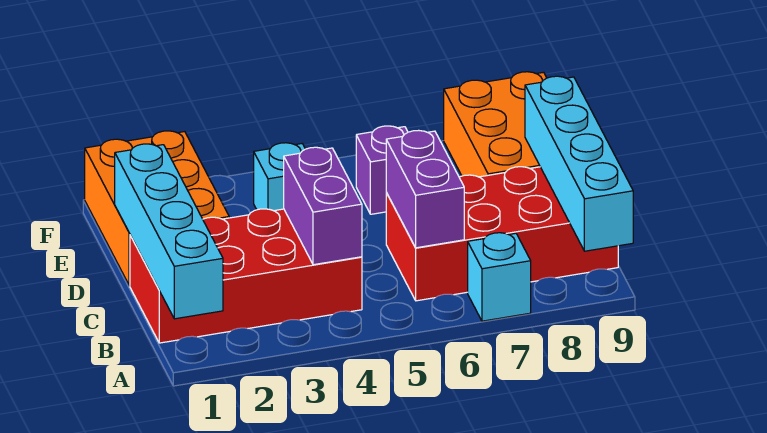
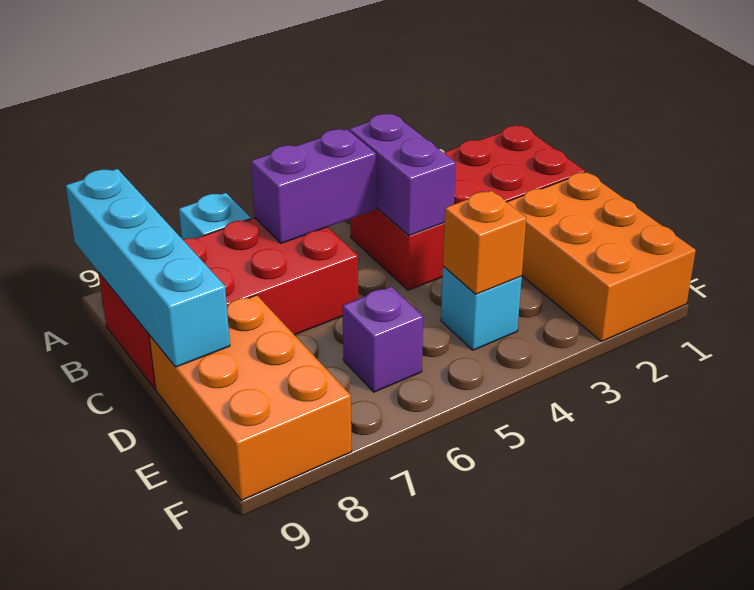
cyan brick A1:D1 level 2 -> none
purple brick B6:C6 level 2 -> purple brick B5:B6 level 2
none -> orange brick E4 level 2

